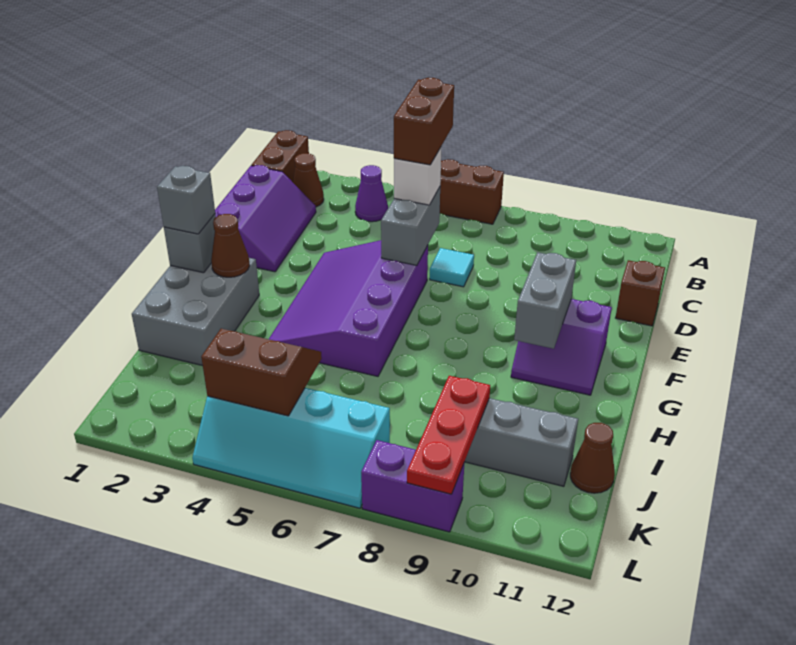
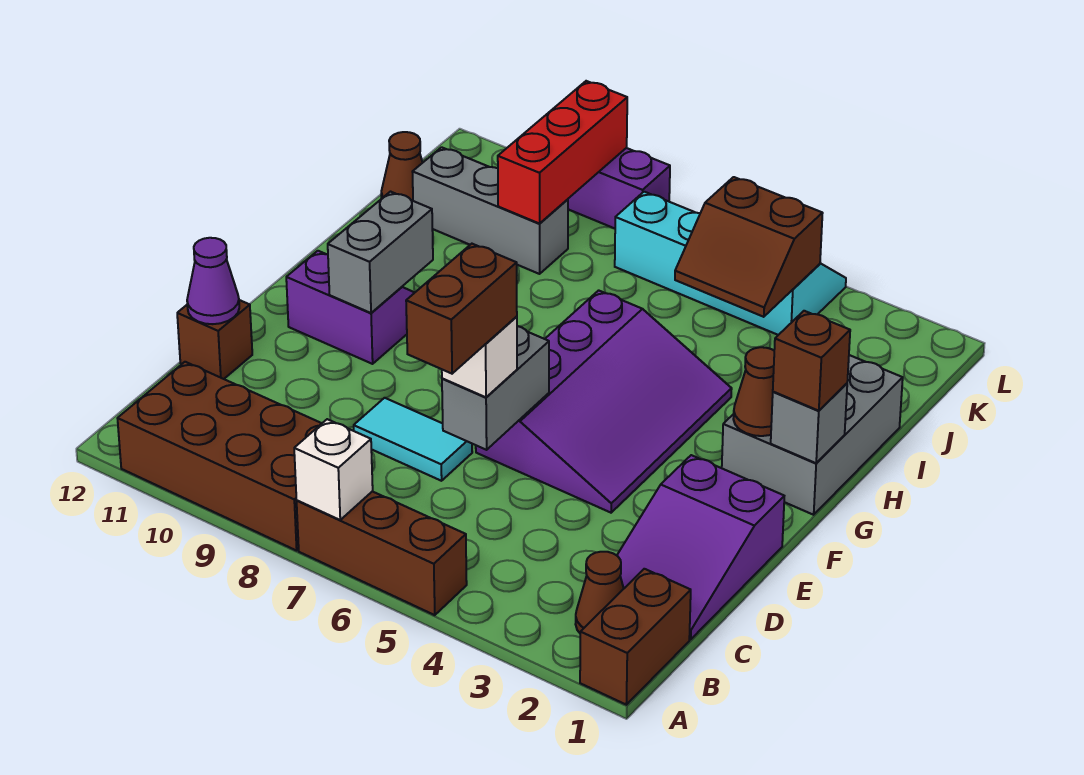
none -> white brick A7 level 2
none -> brown brick A8:B11 level 1
purple cone B4 level 1 -> purple cone D12 level 2
purple slope C1:E2 level 1 top 1 -> purple slope C1:E2 level 1 top E
cyan tile D7 level 1 -> cyan tile D7:D8 level 1
grey brick G1 level 3 -> brown brick G1 level 3
red plate J9:L9 level 2 -> red brick J9:L9 level 2

